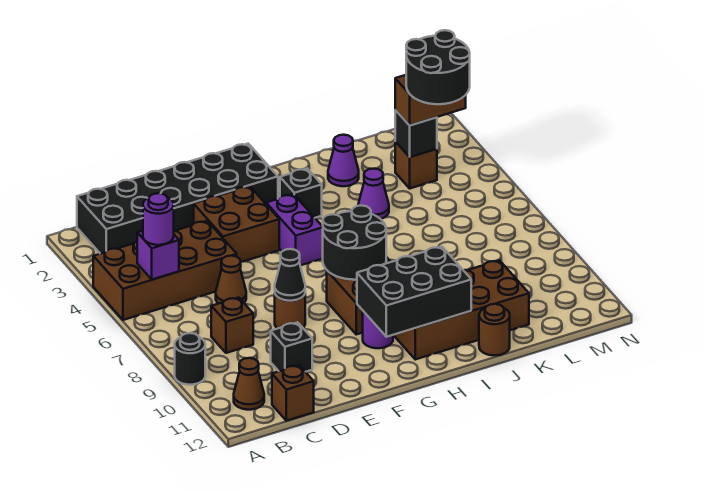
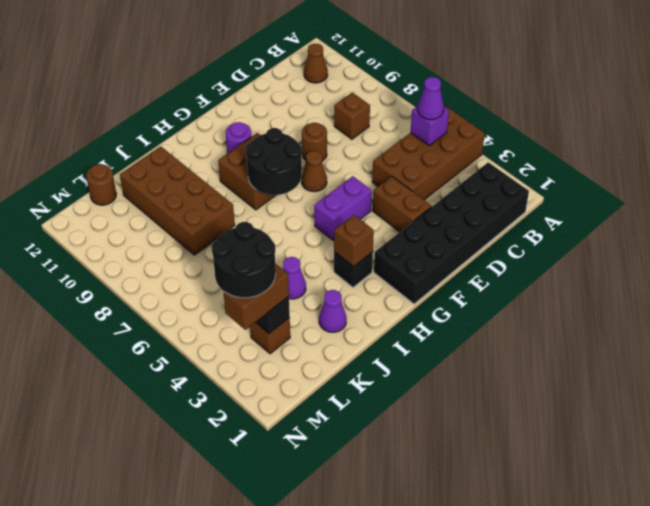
black round brick A9 level 1 -> none
purple round brick B5 level 3 -> purple cone B5 level 3
brown brick C12 level 1 -> brown brick H3 level 2
brown cone D6 level 1 -> brown cone F7 level 1
black brick D10 level 1 -> none
brown brick E3:F4 level 1 -> brown brick E3:E4 level 1
black cone E8 level 2 -> none
purple brick G4:G5 level 1 -> purple brick F5:G5 level 1
black brick G10:I11 level 2 -> none
brown brick H10:K11 level 1 -> brown brick J8:K11 level 1
brown round brick J12 level 1 -> brown round brick L12 level 1

